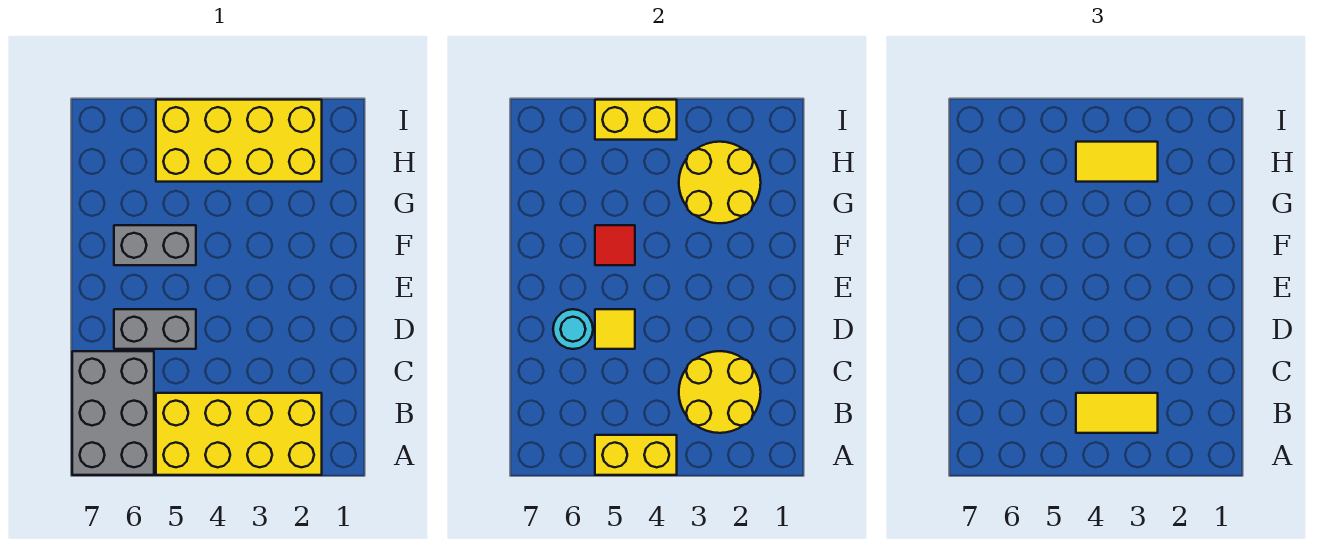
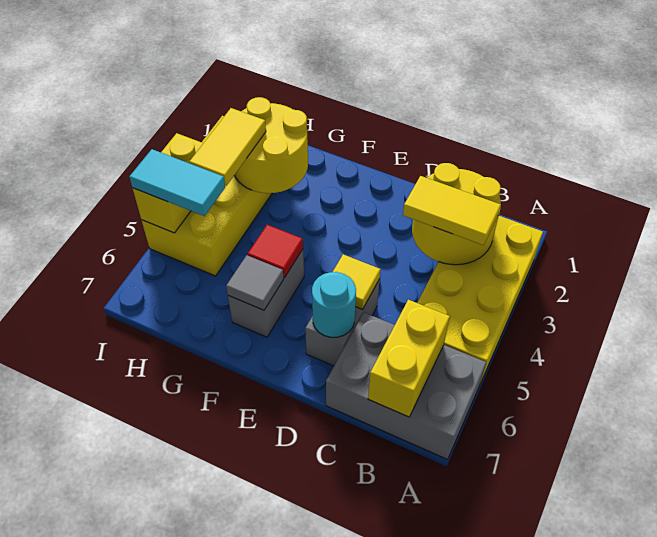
yellow brick A4:A5 level 2 -> yellow brick B6:B7 level 2
yellow tile B3:B4 level 3 -> yellow tile B3:C3 level 3
none -> grey tile F6 level 2
none -> cyan tile H5:I5 level 3

